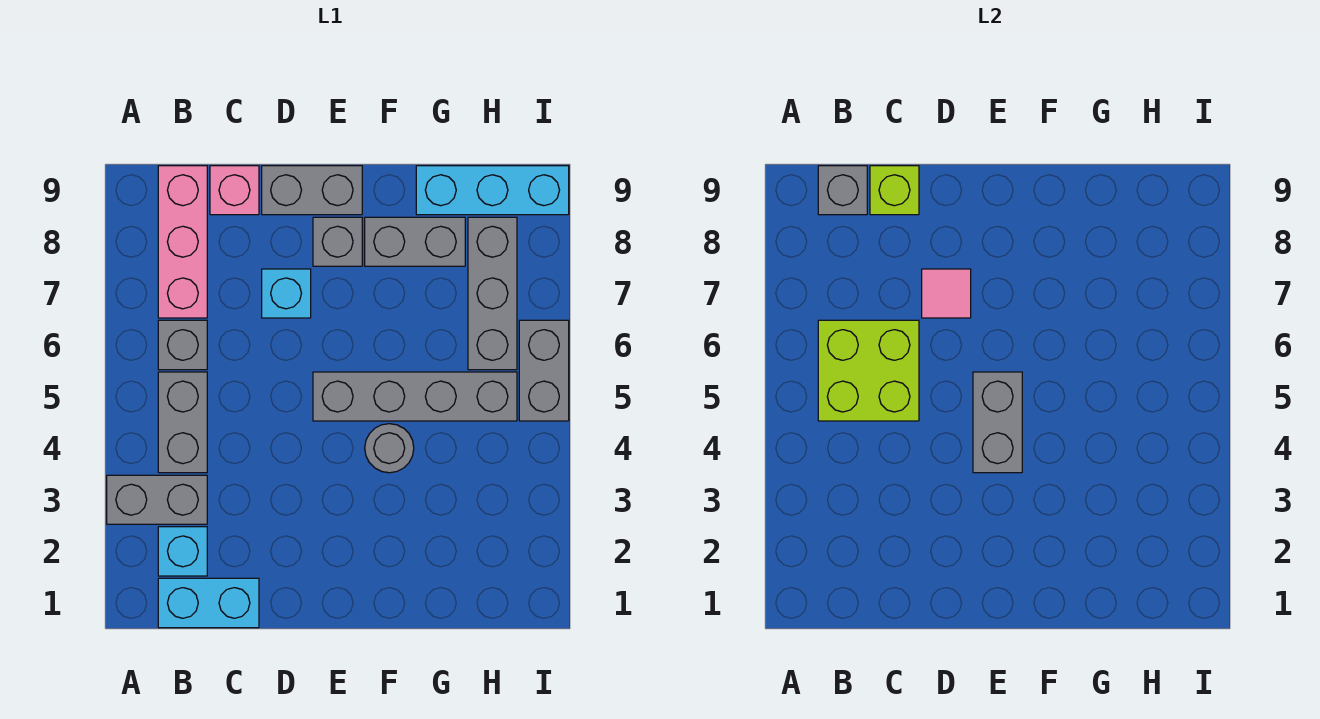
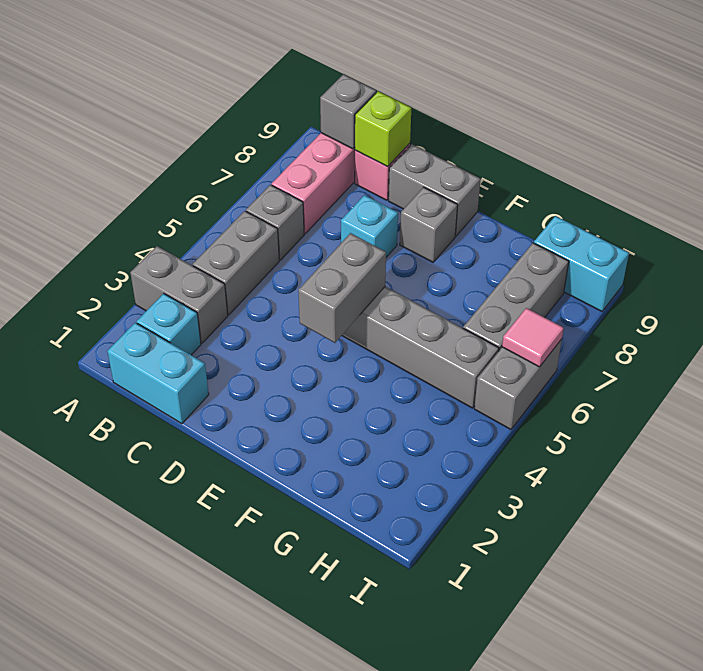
lime brick B5:C6 level 2 -> none
pink tile D7 level 2 -> pink tile I6 level 2
grey round brick F4 level 1 -> none
grey brick F8:G8 level 1 -> none
cyan brick G9:I9 level 1 -> cyan brick H9:I9 level 1

